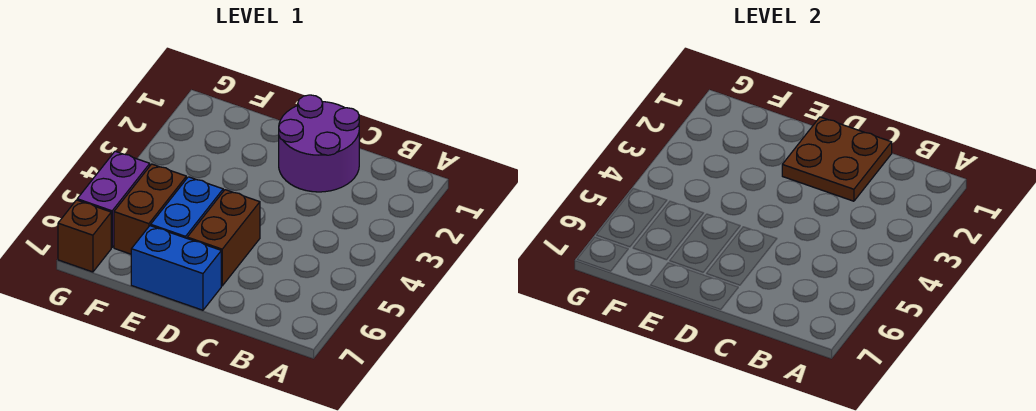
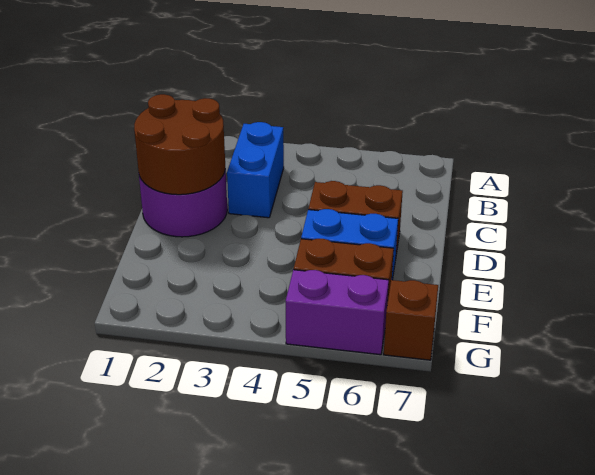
brown plate C1:D2 level 2 -> brown round brick C1:D2 level 2
blue brick D7:E7 level 1 -> blue brick B3:C3 level 1

